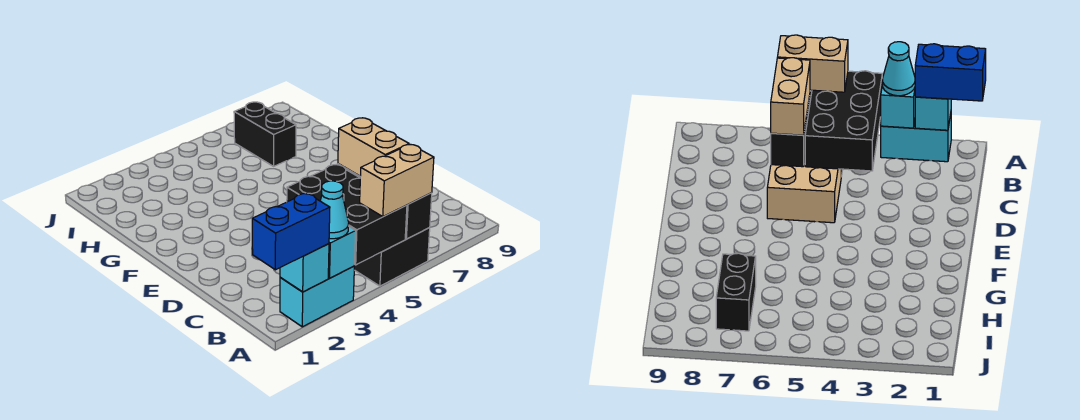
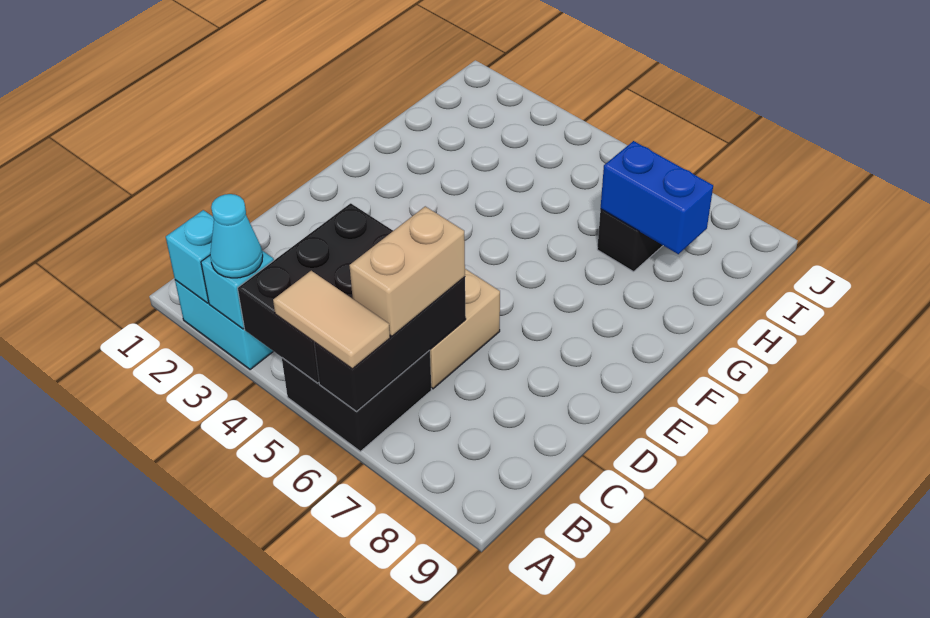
blue brick A1:A2 level 3 -> blue brick H7:H8 level 2
tan brick A5:A6 level 3 -> tan tile A5:A6 level 3

